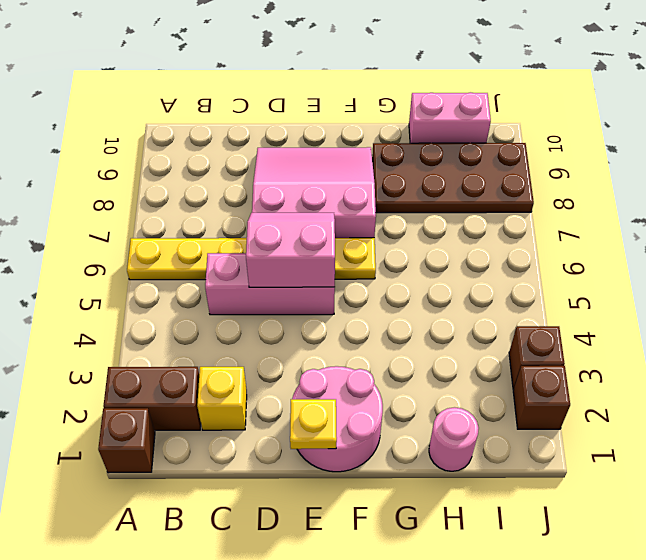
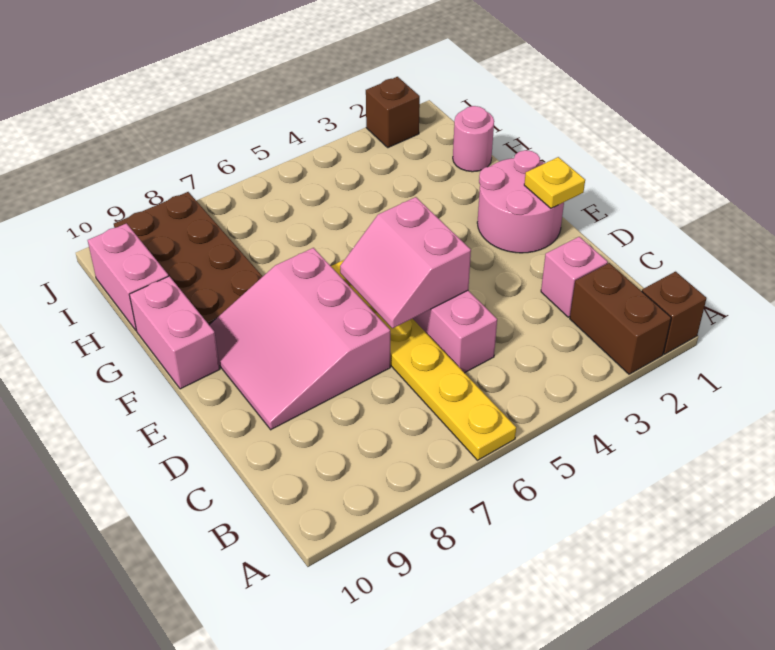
yellow brick C2 level 1 -> pink brick C2 level 1
none -> pink brick F10:G10 level 1
brown brick J3 level 1 -> none

